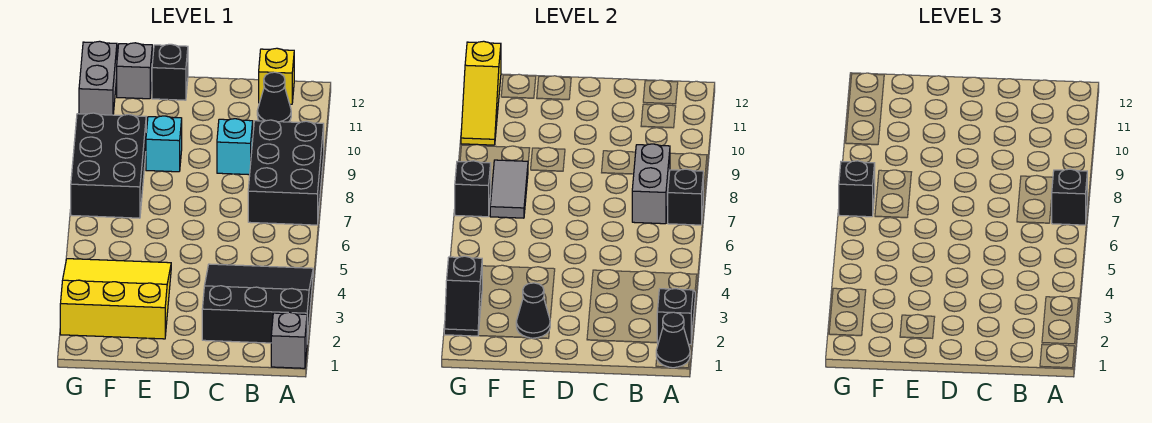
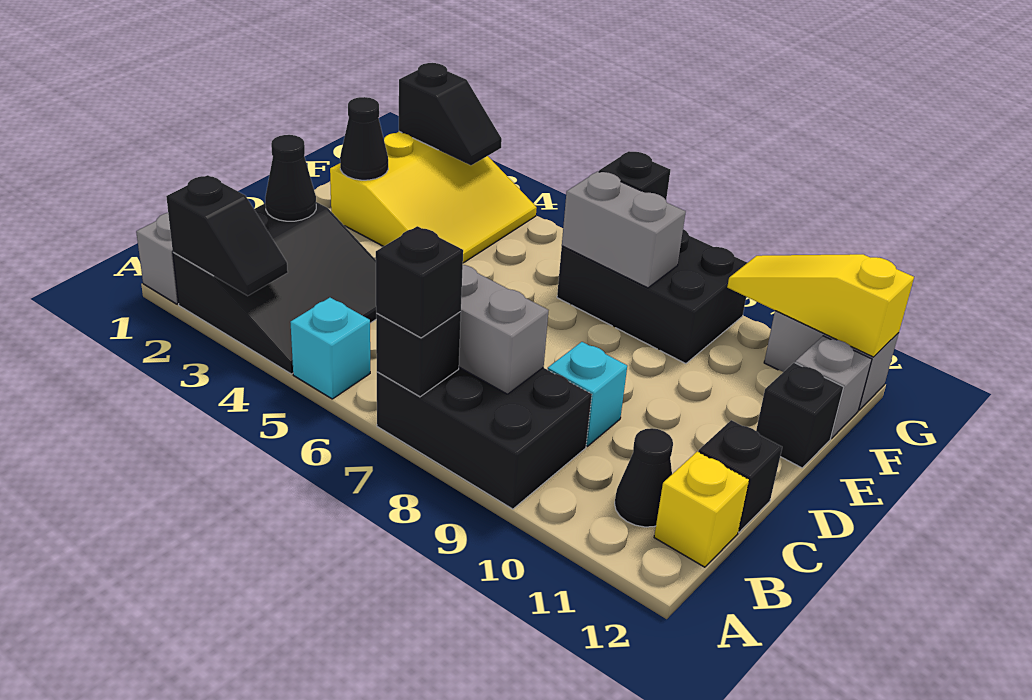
black cone A1 level 2 -> black cone C2 level 2
cyan brick E9 level 1 -> cyan brick A5 level 1
grey tile F7:F8 level 2 -> grey brick F7:F8 level 2
black slope G2:G3 level 2 top 3 -> black slope G2:G3 level 2 top 2
black brick G7 level 3 -> black brick C12 level 1

